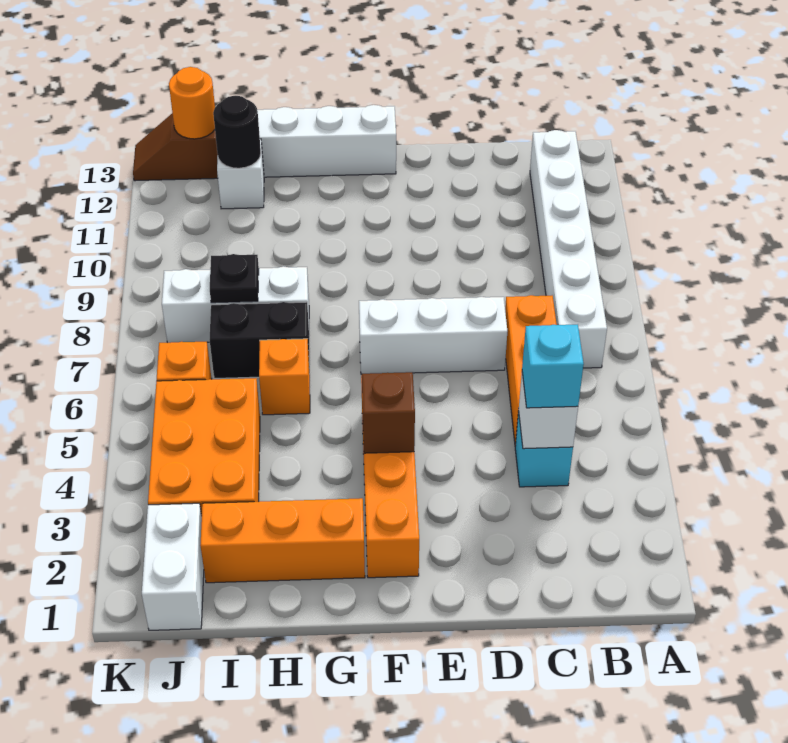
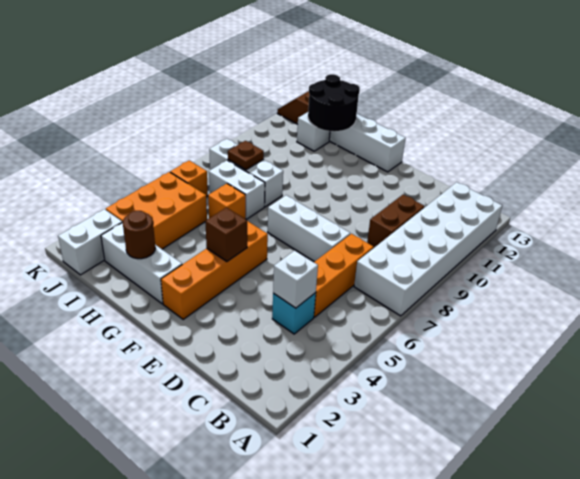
white brick B7:B12 level 1 -> white brick A7:B12 level 1
cyan brick C4 level 3 -> none
none -> brown brick C9:C10 level 1
orange brick G2:I2 level 1 -> white brick G2:I2 level 1
none -> brown round brick H2 level 2
black brick H7:I7 level 1 -> white brick H7:I7 level 1
black plate I8 level 2 -> brown plate I8 level 2
black round brick I12 level 2 -> black round brick H12:I13 level 2
orange round brick J13 level 2 -> none

